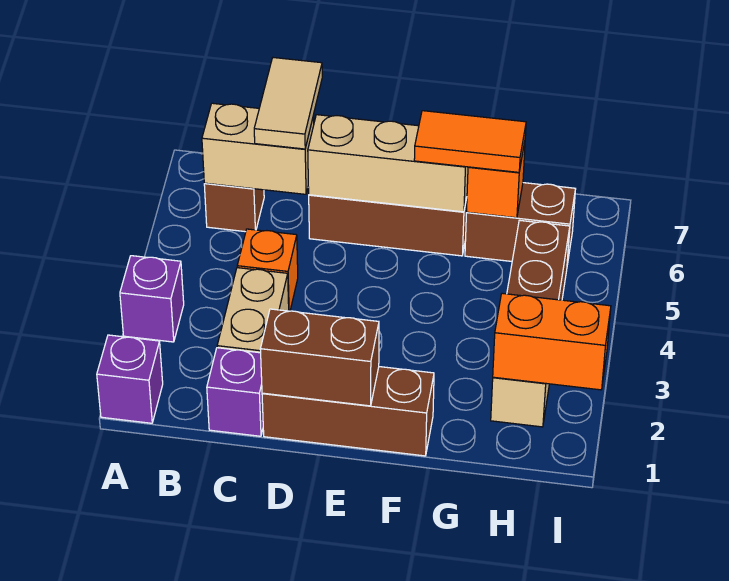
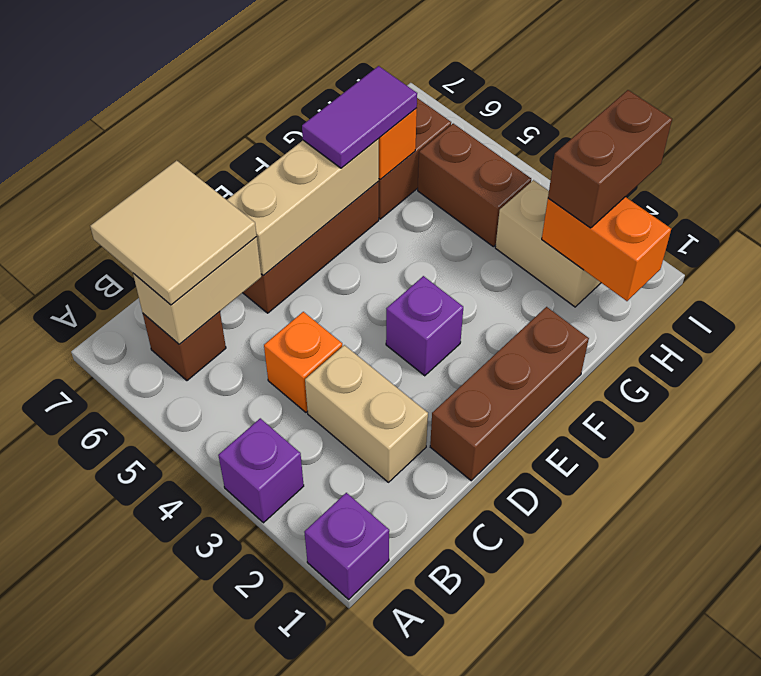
purple brick C1 level 1 -> purple brick E3 level 1
tan tile C6:C7 level 3 -> tan tile B6:C7 level 3
brown brick D1:E1 level 2 -> brown brick H2:I2 level 3
orange tile F6:G6 level 3 -> purple tile F6:G6 level 3
orange brick H2:I2 level 2 -> orange brick H1:H2 level 2

